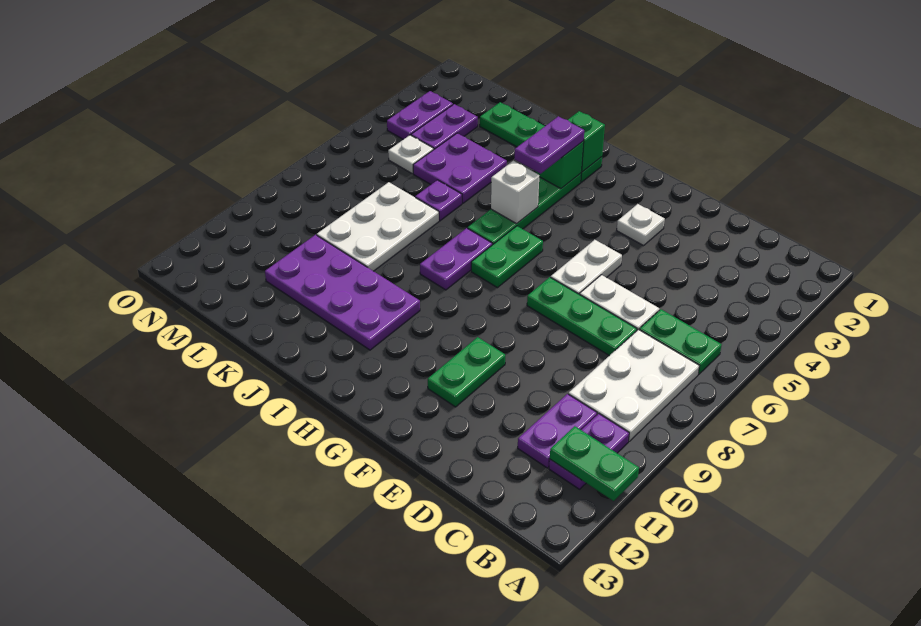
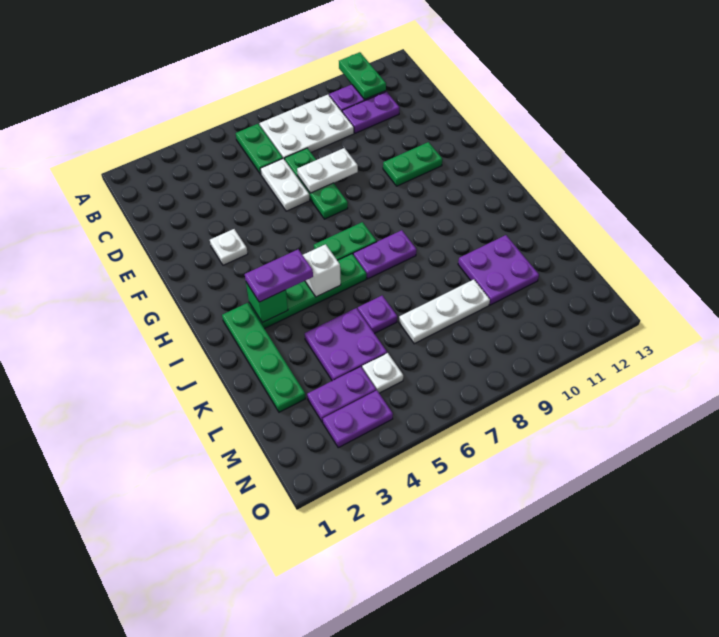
white plate F5:F6 level 1 -> white plate E7:E8 level 2
green brick I2 level 2 -> none
purple plate I10:L11 level 1 -> purple plate K10:L11 level 1
white plate K7:L9 level 1 -> white plate L7:L9 level 1

